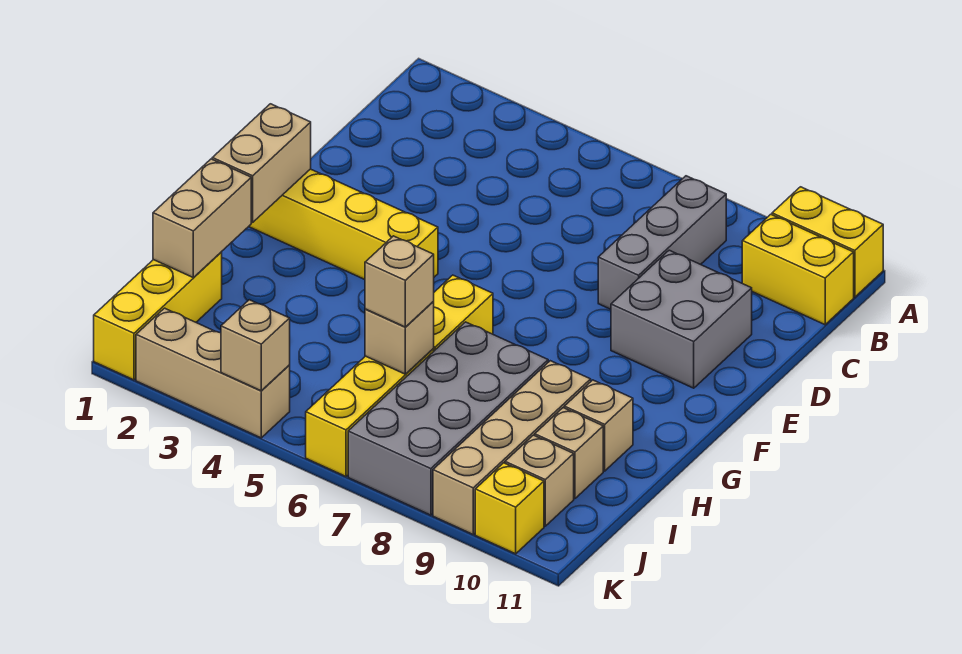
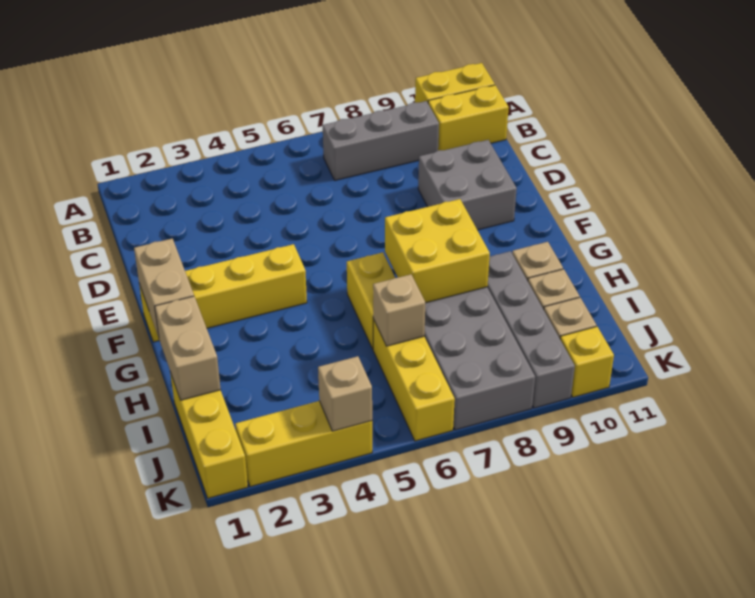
grey brick B8:D8 level 1 -> grey brick B7:B9 level 1
none -> yellow brick G7:H8 level 2
tan brick H9:K9 level 1 -> grey brick H9:K9 level 1
tan brick I6 level 3 -> none
tan brick K2:K4 level 1 -> yellow brick K2:K4 level 1

